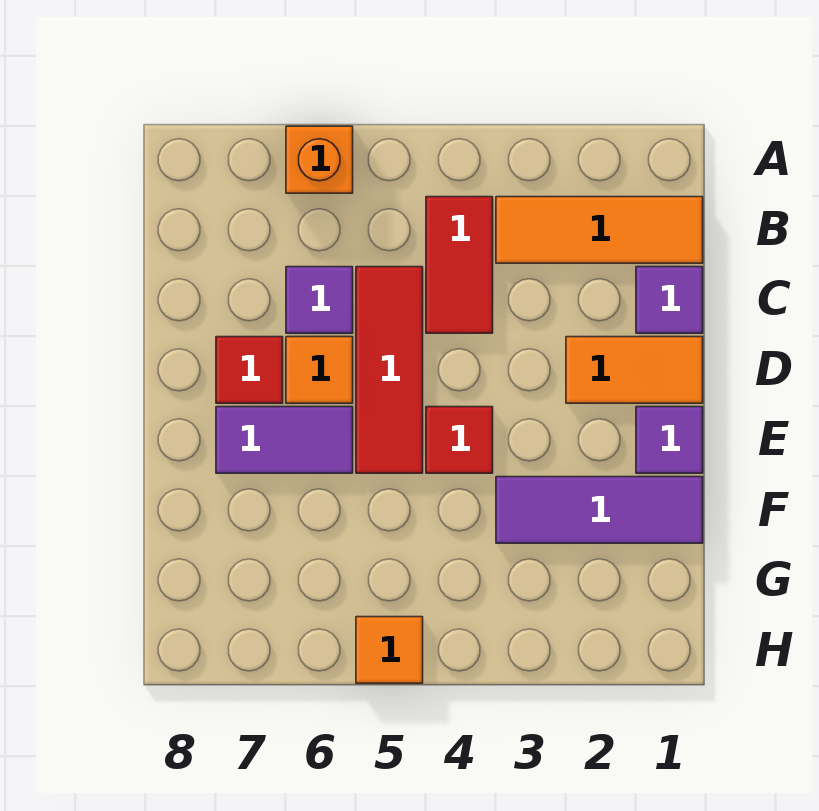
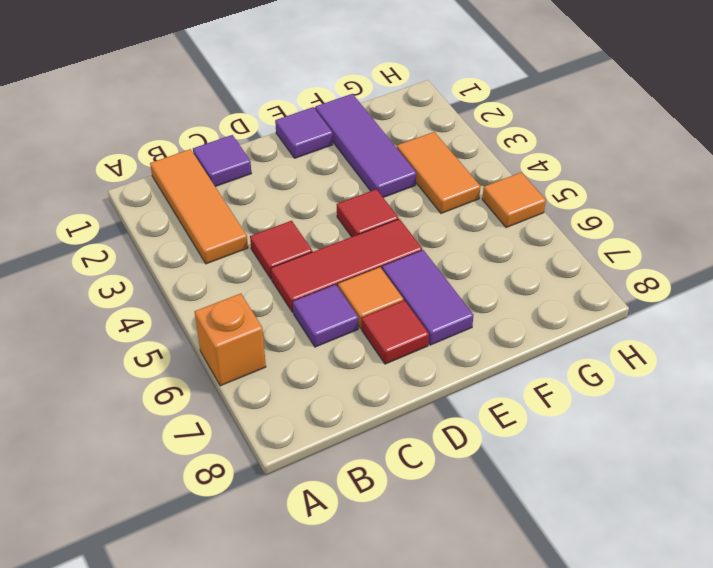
red tile B4:C4 level 1 -> red tile C4 level 1
orange tile D1:D2 level 1 -> orange tile G3:G4 level 1

